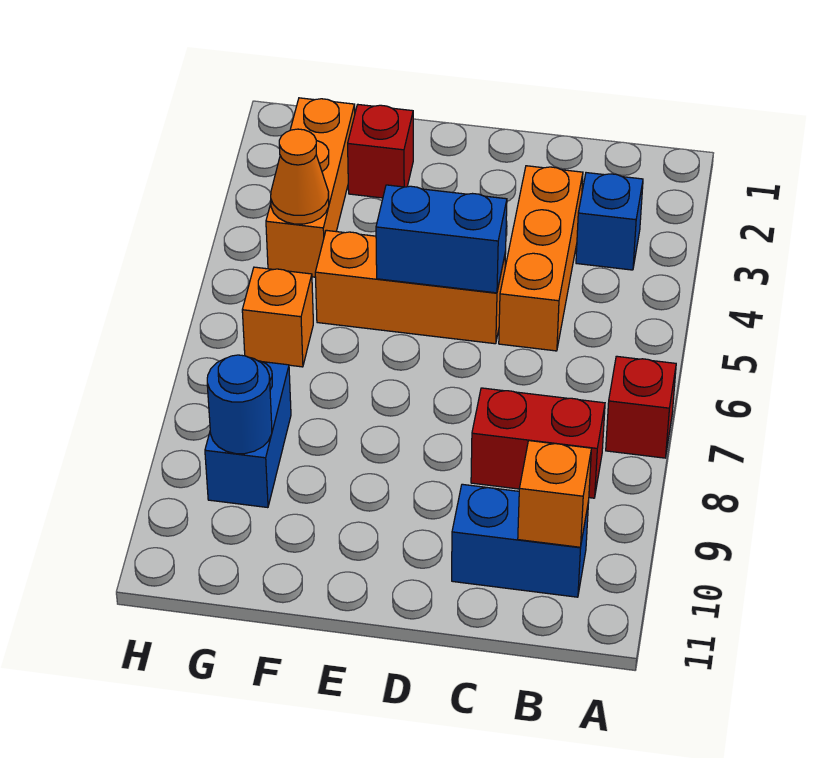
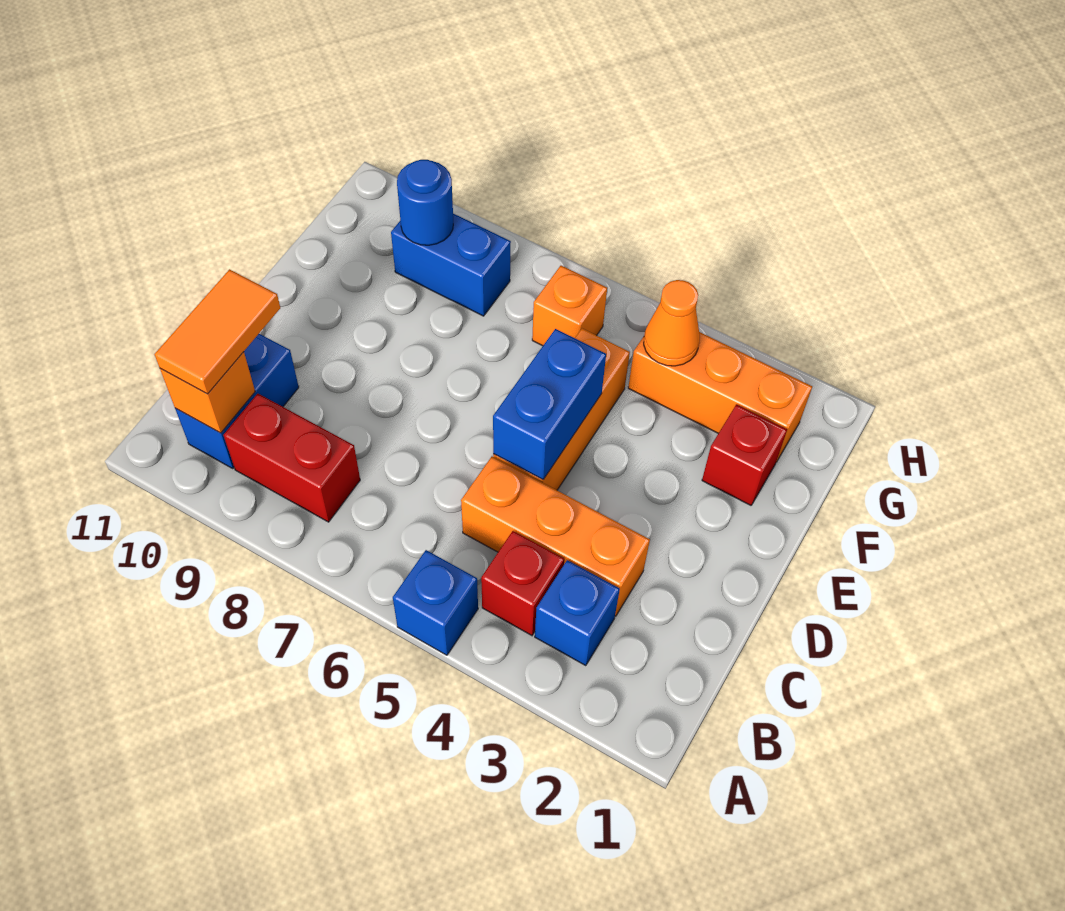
none -> blue brick A5 level 1
red brick A7 level 1 -> red brick B4 level 1
red brick B8:C8 level 1 -> red brick B8:B9 level 1
none -> orange tile B10:C10 level 3

